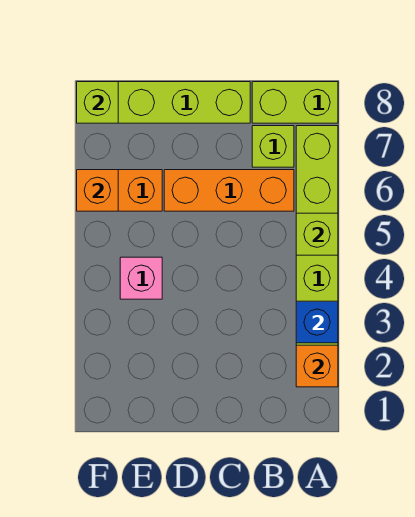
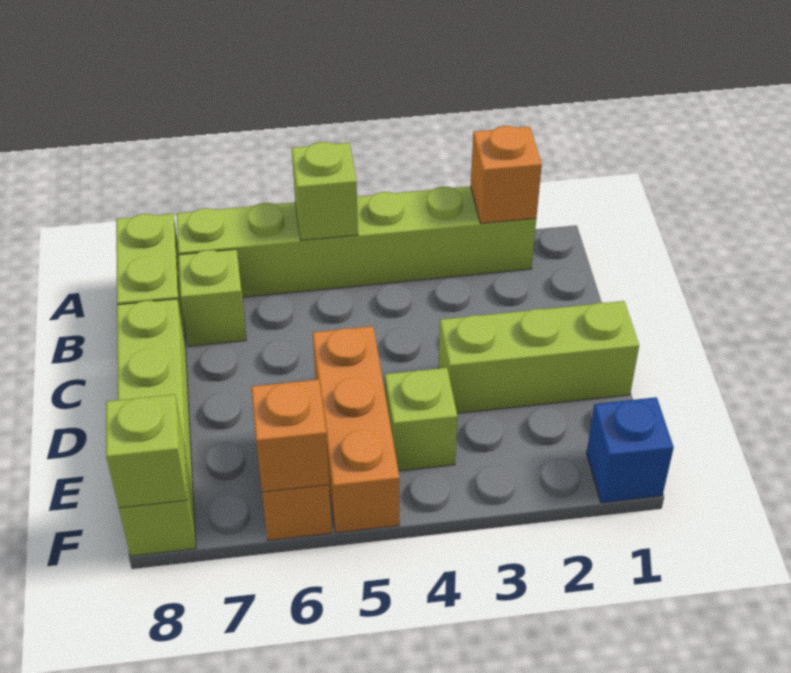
blue brick A3 level 2 -> blue brick F1 level 1
orange brick B6:D6 level 1 -> orange brick D5:F5 level 1
none -> lime brick D1:D3 level 1
pink brick E4 level 1 -> lime brick E4 level 1

